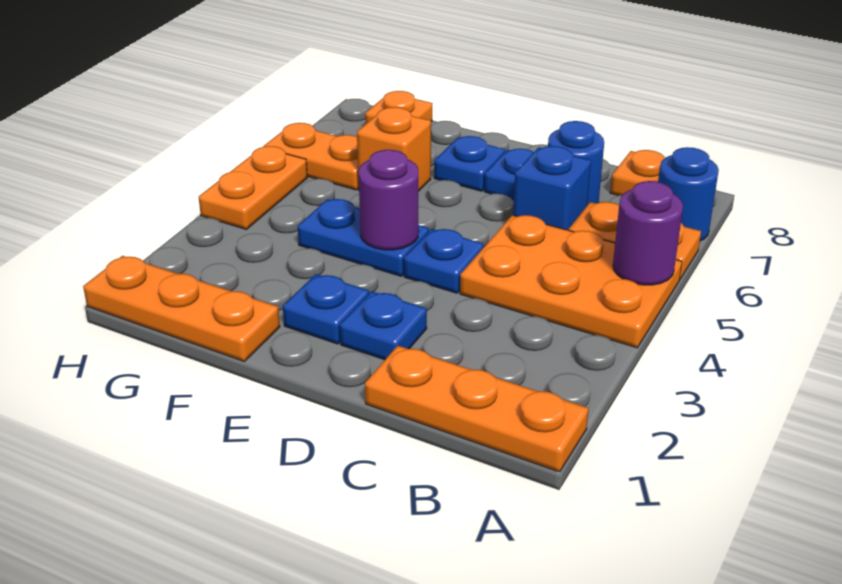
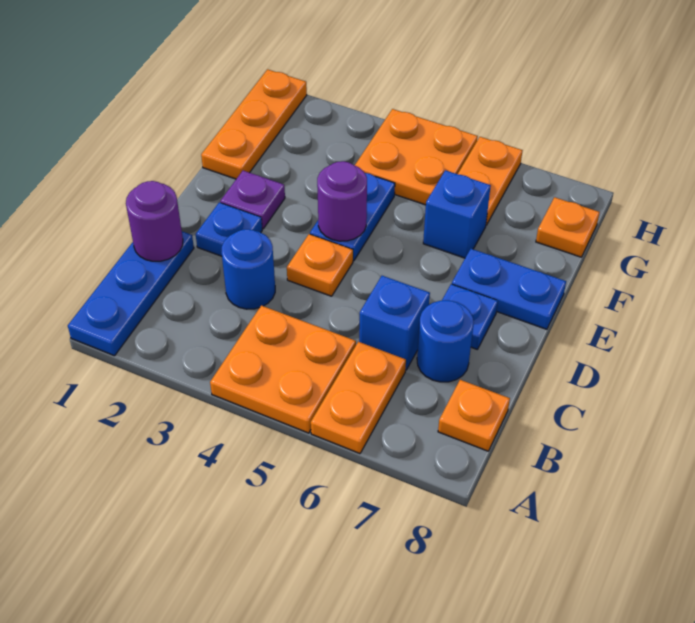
orange plate A1:C1 level 1 -> blue plate A1:C1 level 1
orange plate A4:C5 level 1 -> orange plate A4:B5 level 1
purple round brick A5 level 2 -> purple round brick C1 level 2
blue round brick A7 level 1 -> blue round brick C3 level 1
blue plate D4 level 1 -> orange plate D4 level 1
blue plate E2 level 1 -> purple plate E2 level 1
blue plate E7 level 1 -> blue plate E7:E8 level 1
orange brick F6 level 1 -> blue brick F6 level 1
orange plate H4:H5 level 1 -> orange plate G4:H5 level 1

